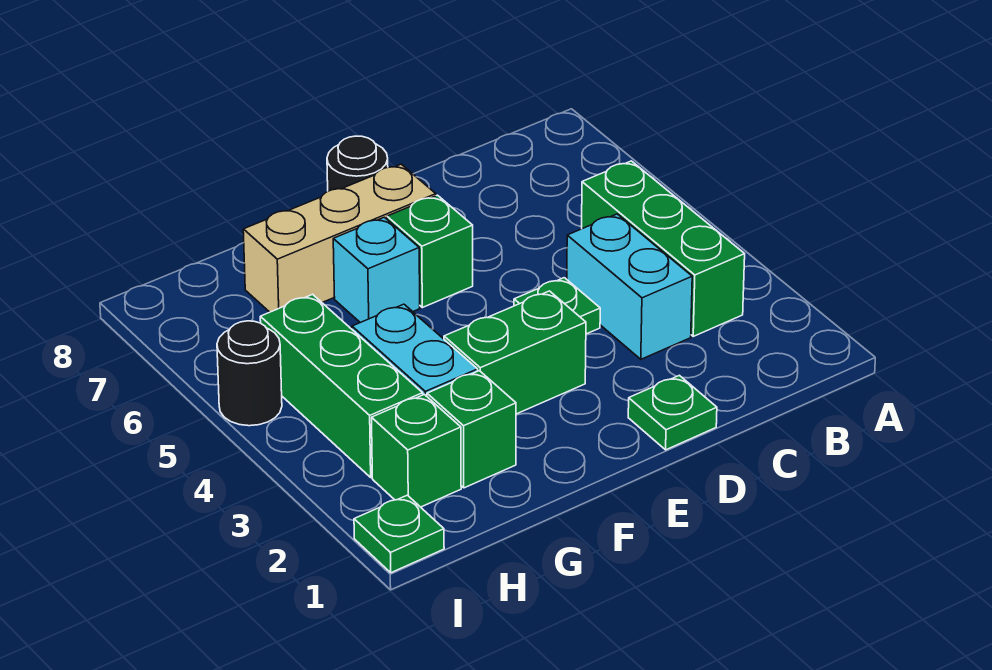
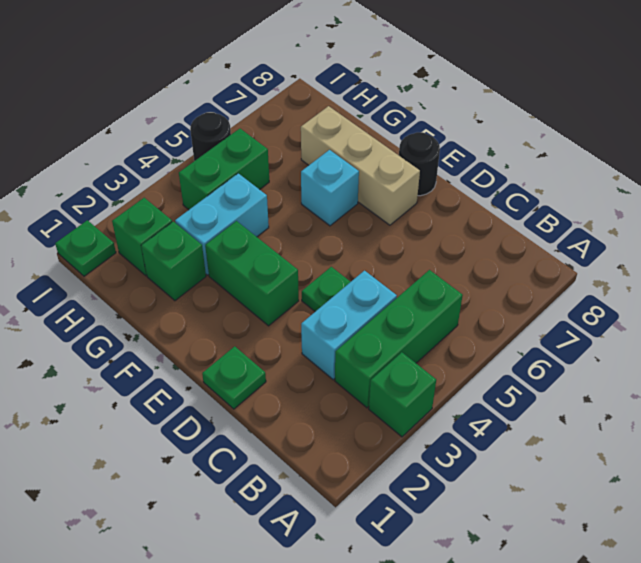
green brick E6 level 1 -> green brick A3 level 1
green brick H3:H5 level 1 -> green brick H4:H5 level 1

